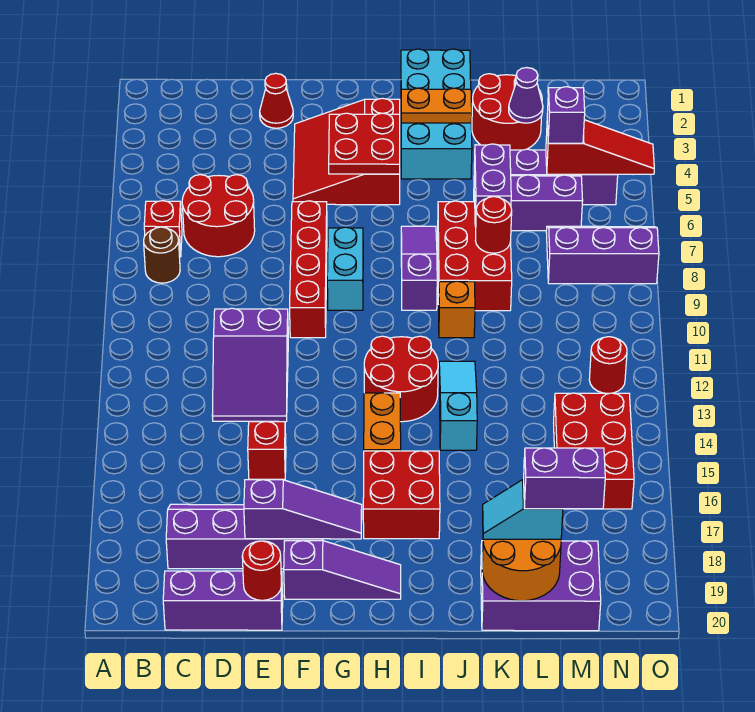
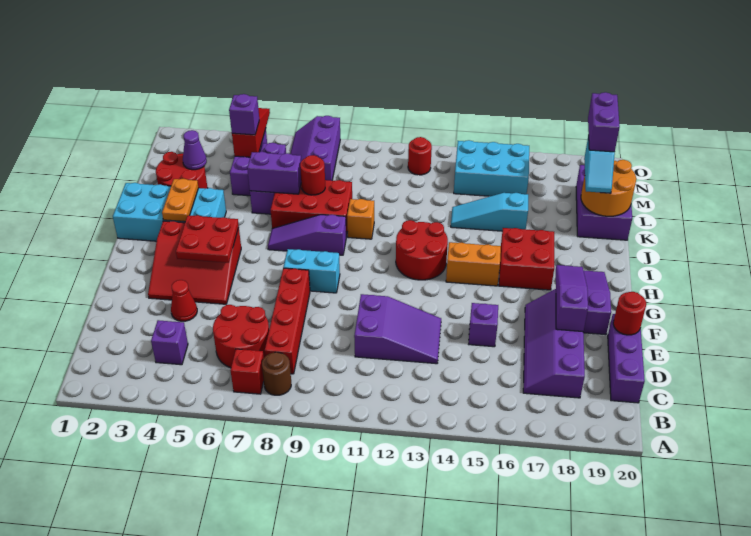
none -> purple brick C4 level 1
red cone E2 level 1 -> red cone E4 level 1
red brick E15 level 1 -> purple brick E15 level 1
red brick F7:F10 level 1 -> red brick C8:F8 level 1
cyan slope J12:J14 level 1 top 14 -> cyan slope K14:K16 level 1 top 16
red brick M14:N16 level 1 -> cyan brick M14:N16 level 1

